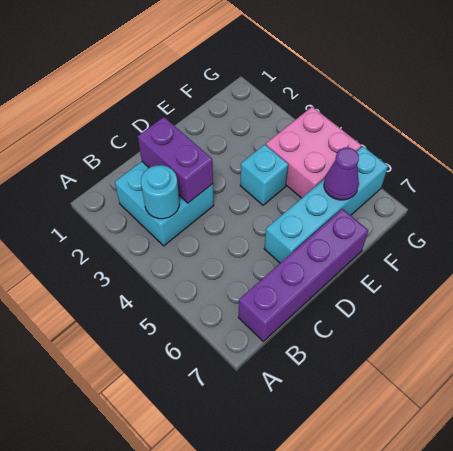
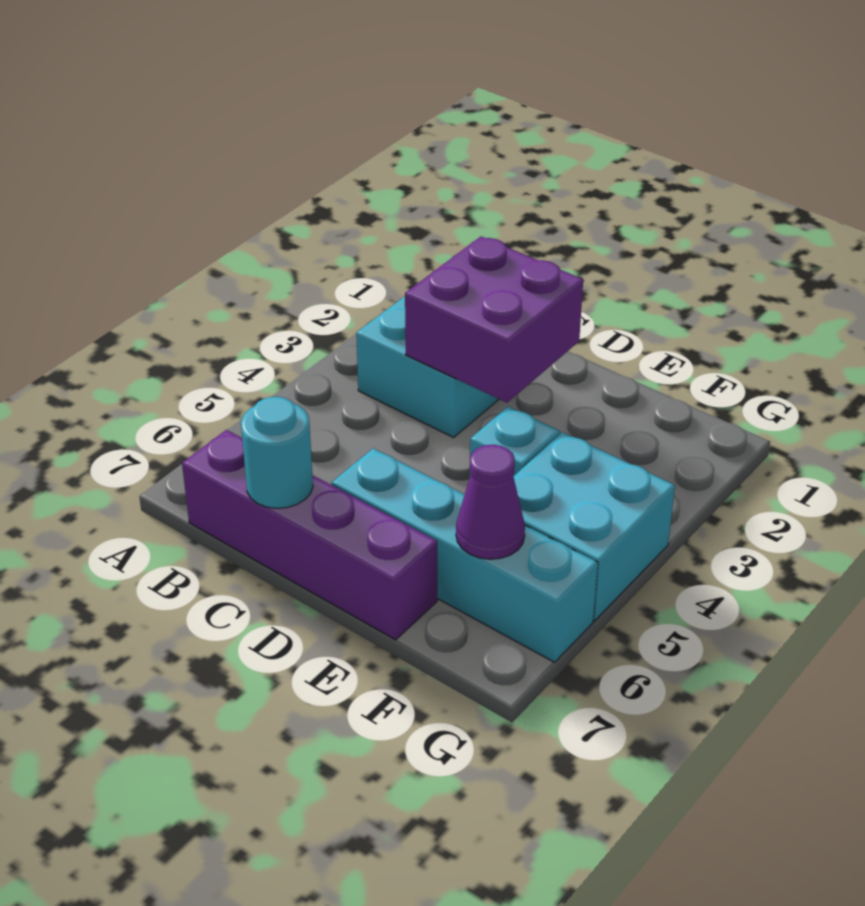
cyan round brick B3 level 2 -> cyan round brick C7 level 2
purple brick C2:C3 level 2 -> purple brick C2:D3 level 2
pink brick F4:G5 level 1 -> cyan brick F4:G5 level 1

